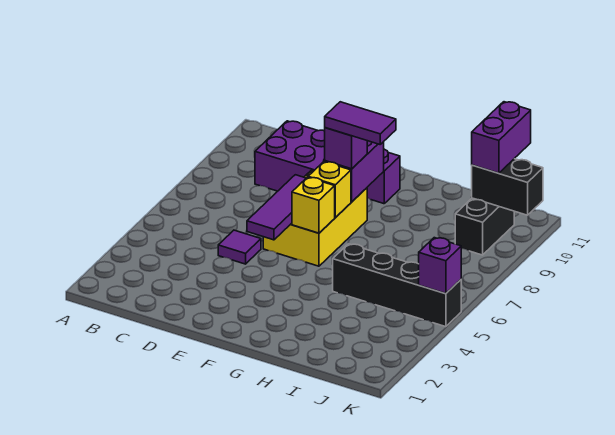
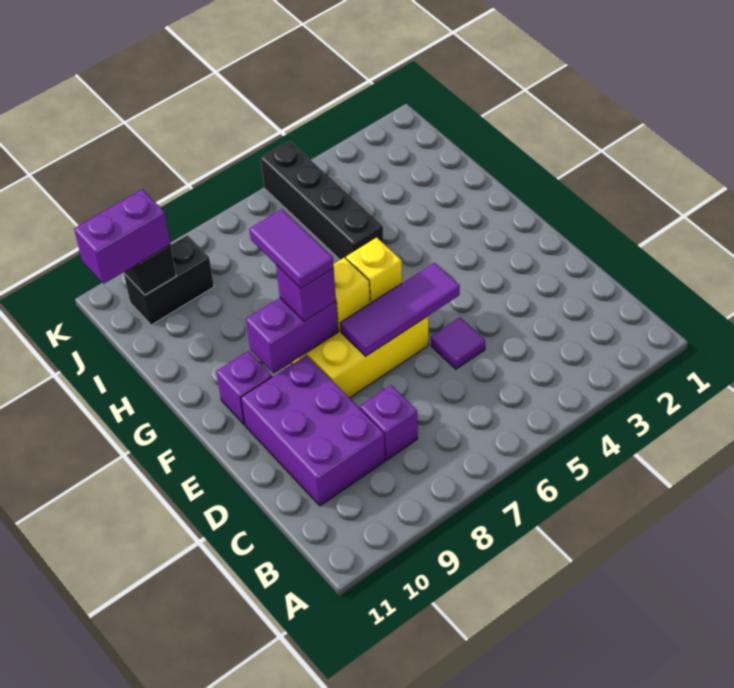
purple brick K5 level 2 -> purple brick C8 level 1

